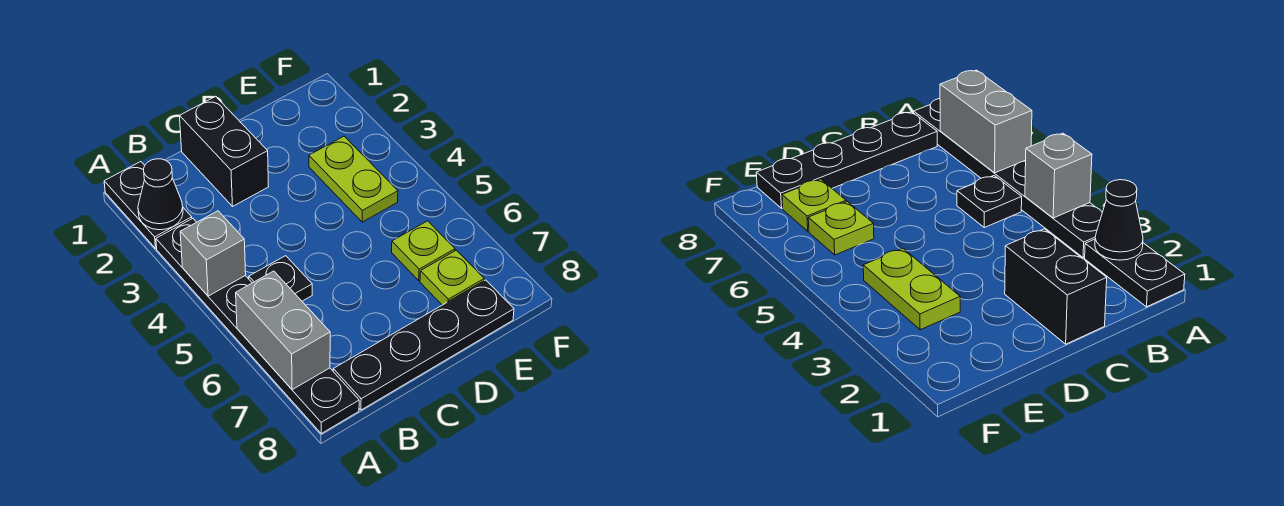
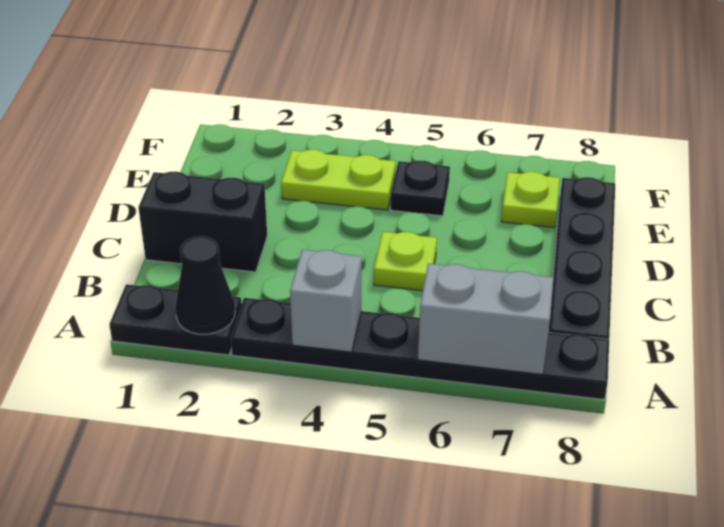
black plate B5 level 1 -> black plate E5 level 1
lime plate E6 level 1 -> lime plate C5 level 1

